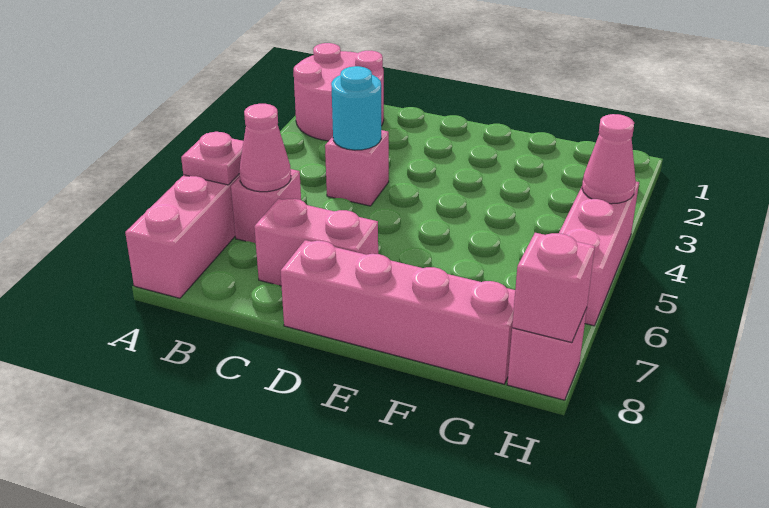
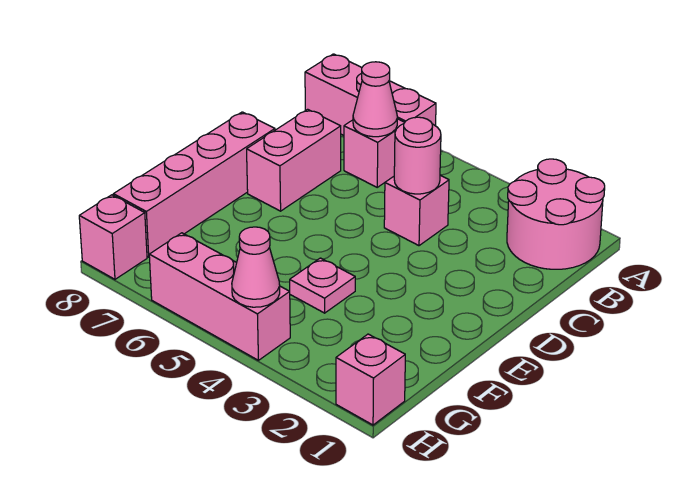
pink plate A6 level 2 -> pink plate F4 level 1
cyan round brick C4 level 2 -> pink round brick C4 level 2
pink brick H8 level 2 -> pink brick H1 level 1

